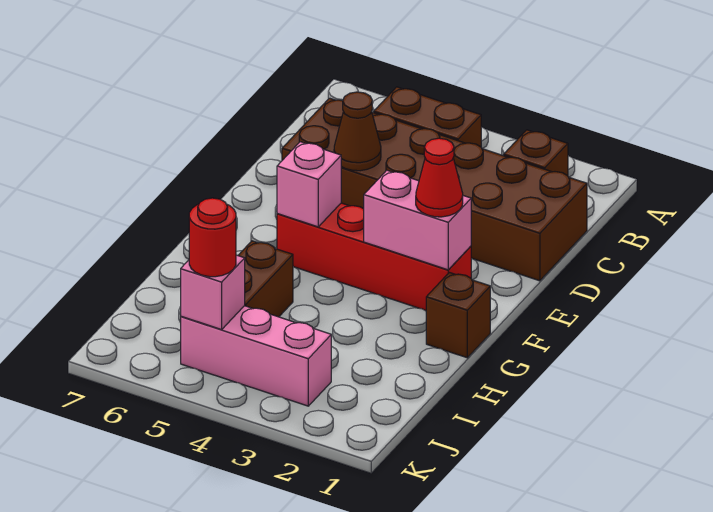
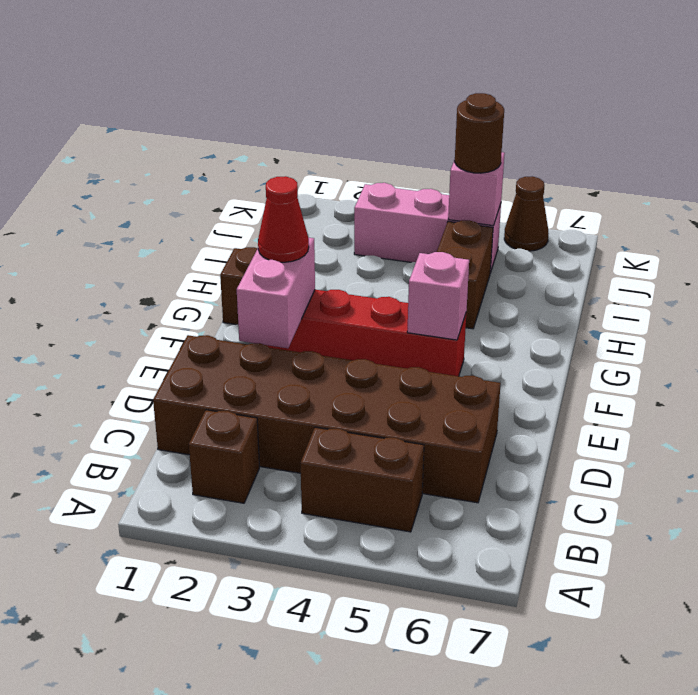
brown cone D5 level 2 -> brown cone K6 level 1
pink brick F2:F3 level 2 -> pink brick E2:F2 level 2
red round brick J5 level 3 -> brown round brick J5 level 3

